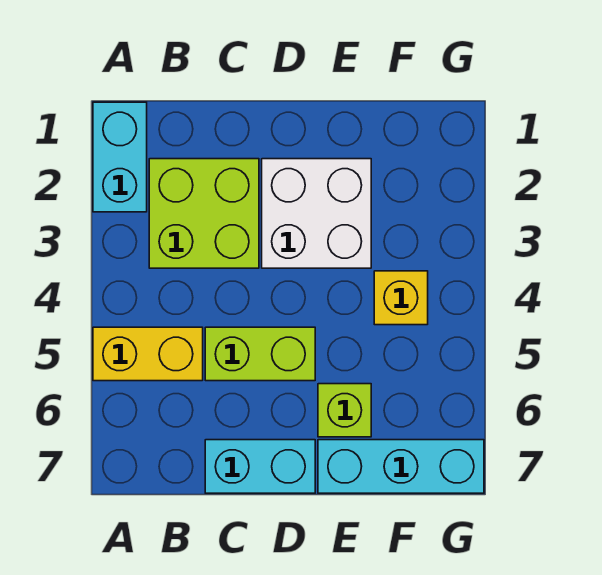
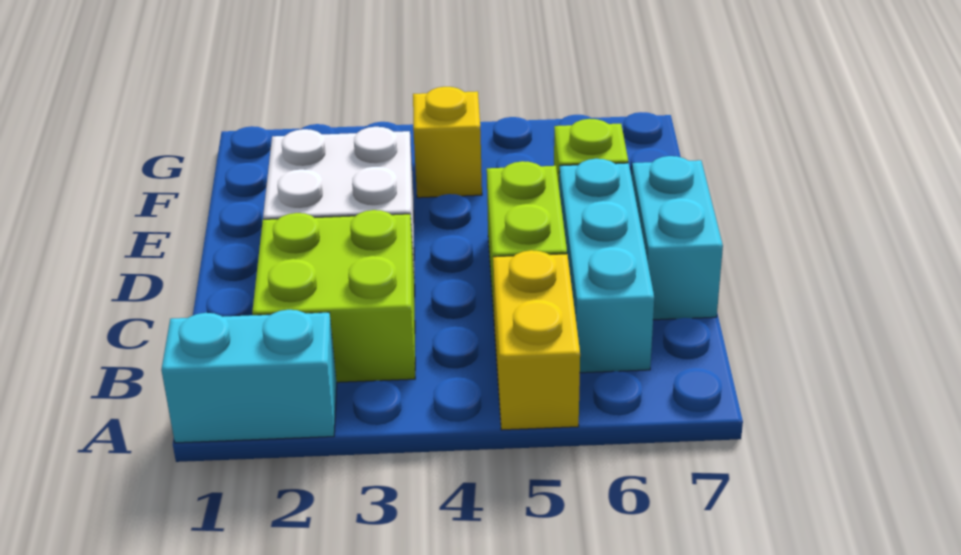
cyan brick E7:G7 level 1 -> cyan brick B6:D6 level 1

